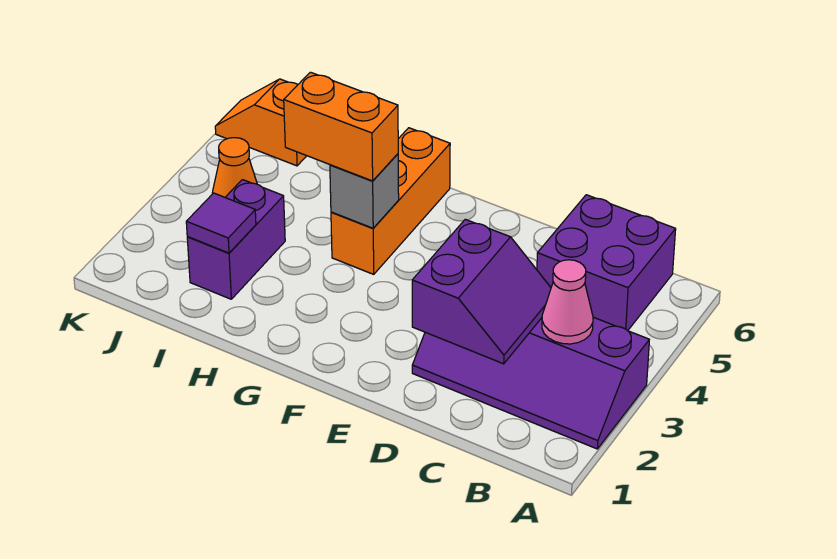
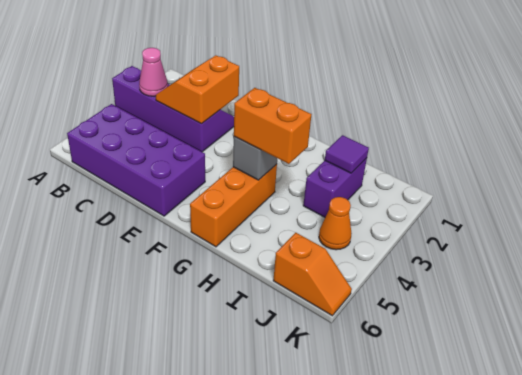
purple brick B5:C6 level 1 -> purple brick B5:E6 level 1
purple slope C2:D3 level 2 top D -> orange slope C2:D3 level 2 top D

